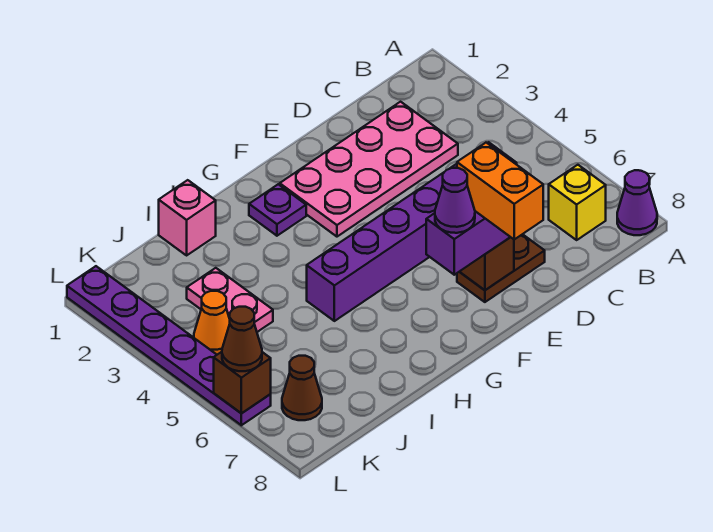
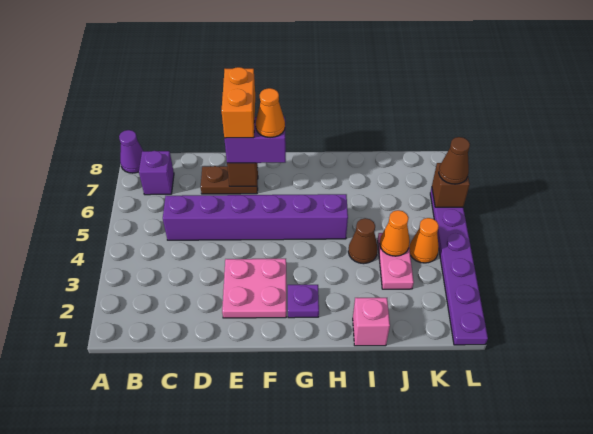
yellow brick B7 level 1 -> purple brick B7 level 1
pink plate C2:F3 level 1 -> pink plate E2:F3 level 1
purple cone F7 level 4 -> orange cone F7 level 4
none -> orange cone J4 level 2
brown cone K7 level 1 -> brown cone I4 level 1

